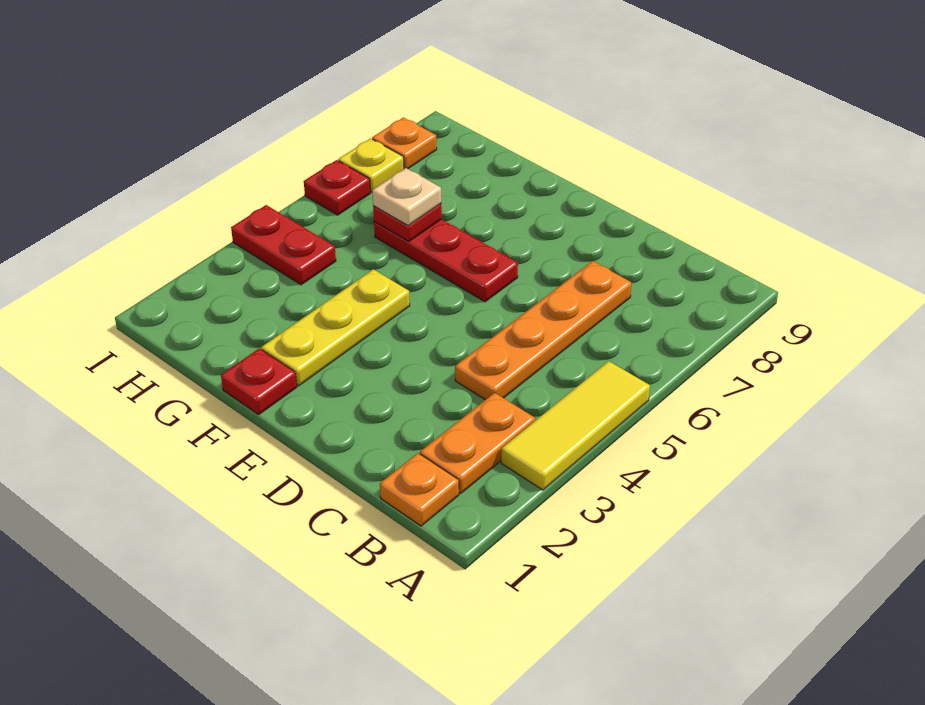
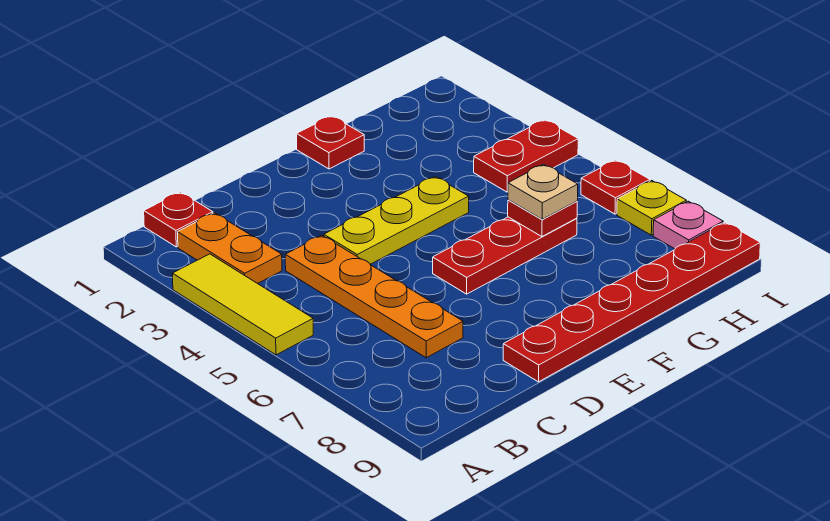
orange plate B1 level 1 -> red plate B1 level 1
none -> red plate D9:I9 level 1
yellow plate F2:F4 level 1 -> yellow plate D4:F4 level 1
orange plate I8 level 1 -> pink plate I8 level 1

